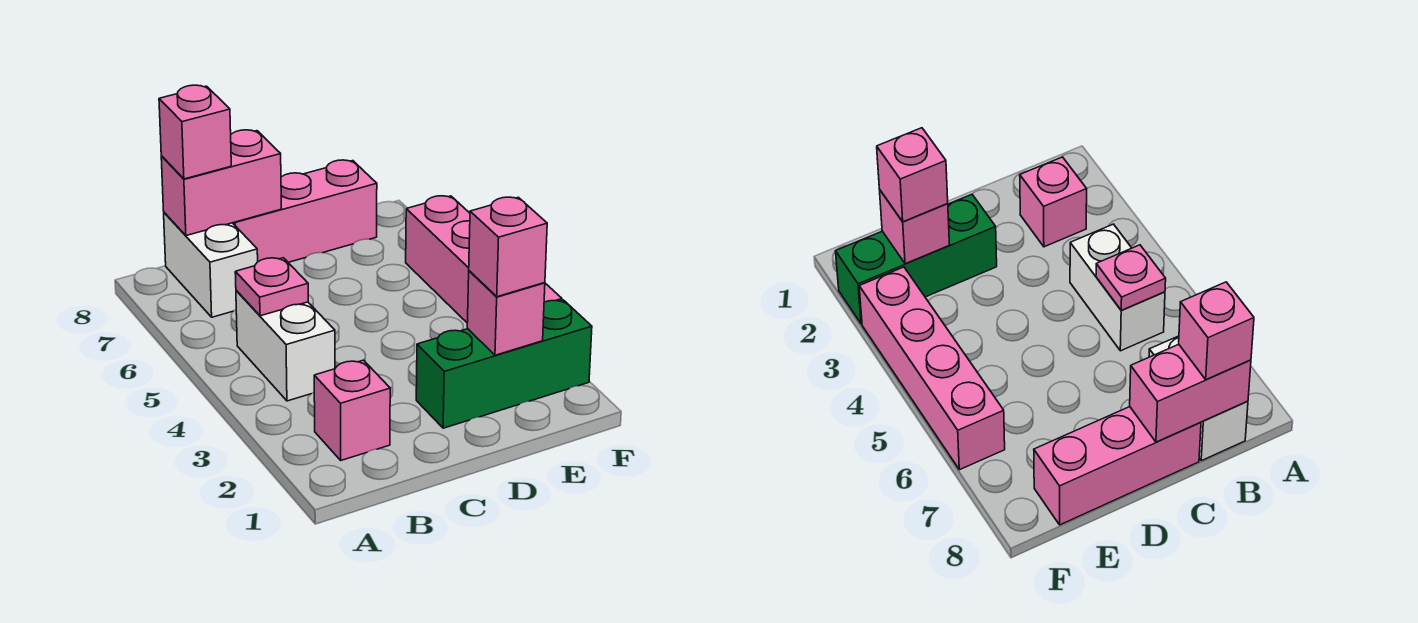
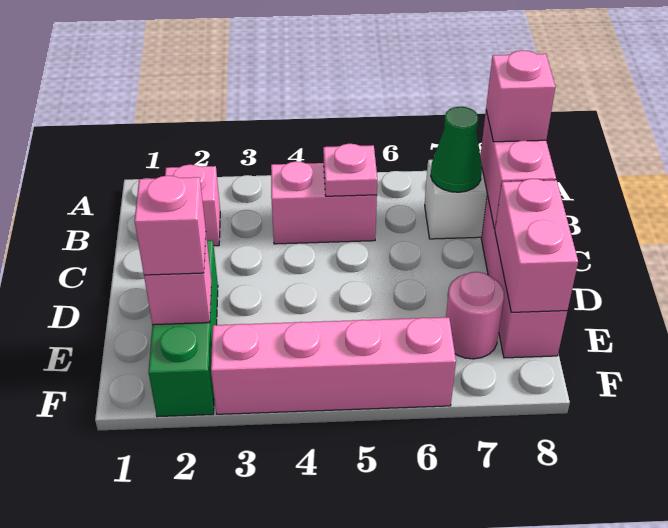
white brick B4:B5 level 1 -> pink brick B4:B5 level 1
none -> green cone B7 level 2
none -> pink brick D8:E8 level 2
none -> pink round brick E7 level 1

